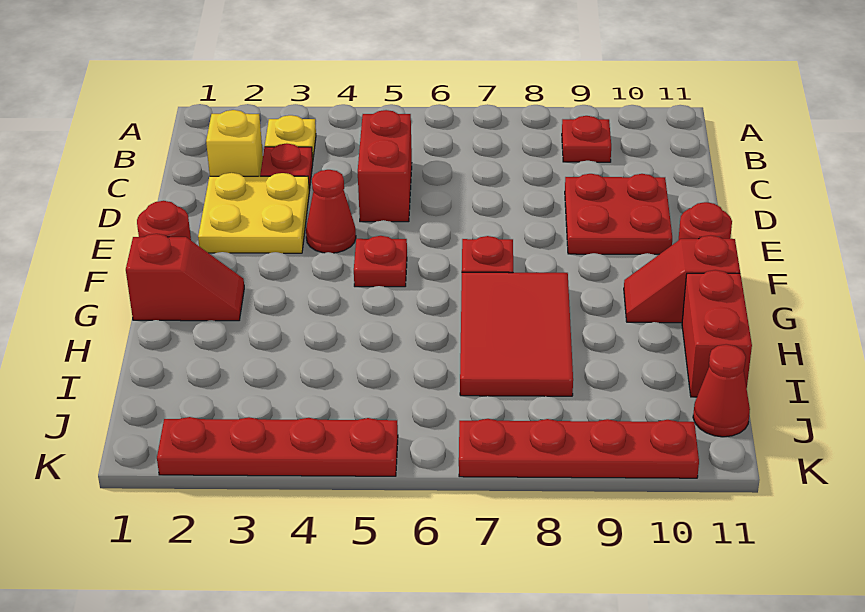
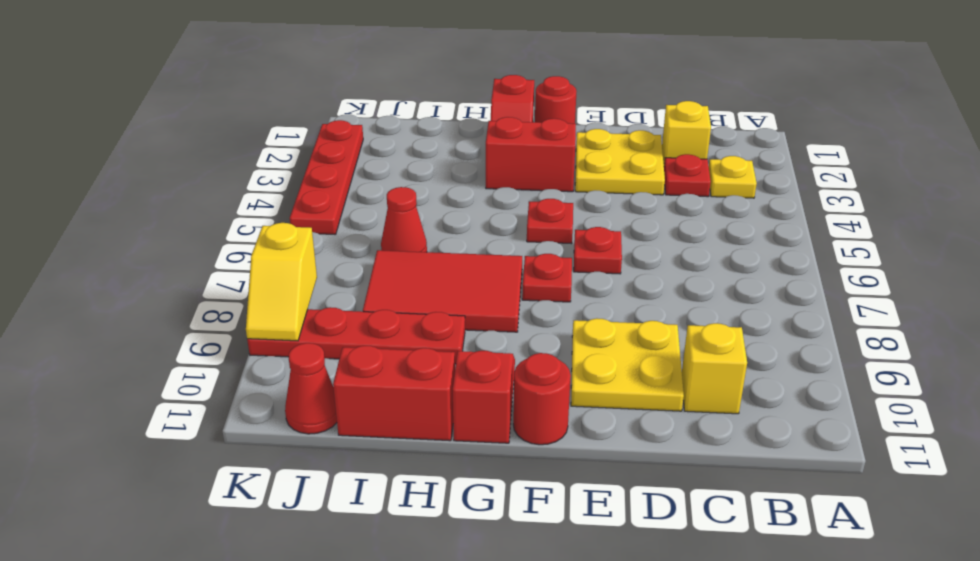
red plate B9 level 1 -> red plate E6 level 1
red brick C5:D5 level 1 -> red brick F3:G3 level 1
none -> yellow brick C10 level 1
red plate D9:E10 level 1 -> yellow plate D9:E10 level 1
red cone E4 level 1 -> red cone I6 level 1
red plate K7:K10 level 1 -> red plate H9:K9 level 1
none -> yellow slope K8:K9 level 2 top 8

